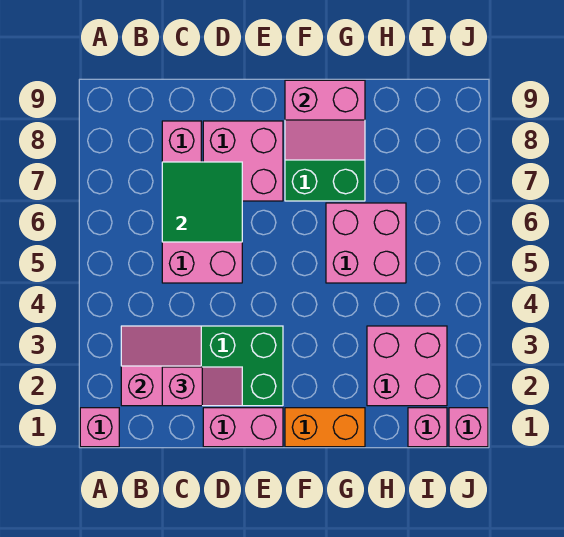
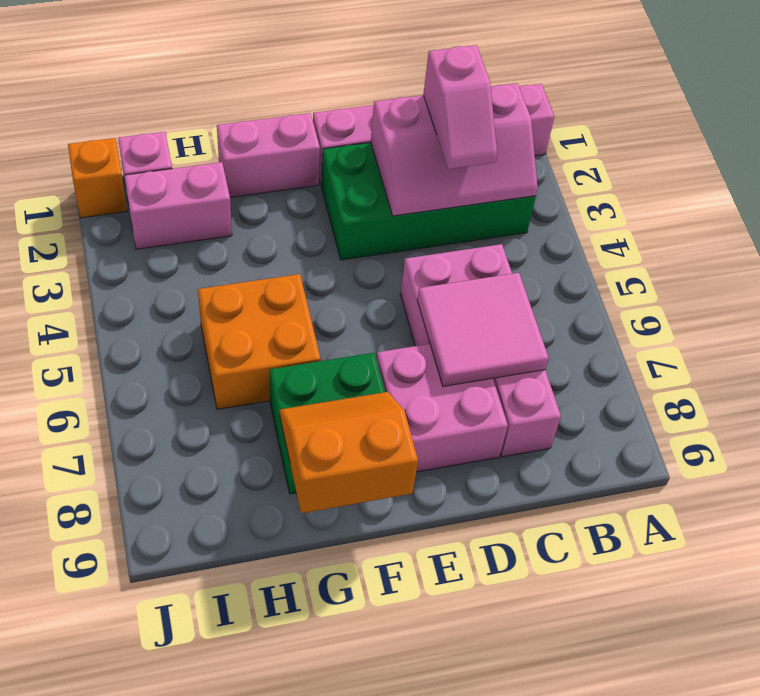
pink slope B2:C3 level 2 top 2 -> pink slope B2:D3 level 2 top 2
pink slope C2:D2 level 3 top C -> pink slope C2:C3 level 3 top 2
green tile C6:D7 level 2 -> pink tile C6:D7 level 2
orange brick F1:G1 level 1 -> pink brick F1:G1 level 1
pink slope F8:G9 level 2 top 9 -> orange slope F8:G9 level 2 top 9
pink brick G5:H6 level 1 -> orange brick G5:H6 level 1
pink brick H2:I3 level 1 -> pink brick H2:I2 level 1
pink brick J1 level 1 -> orange brick J1 level 1

